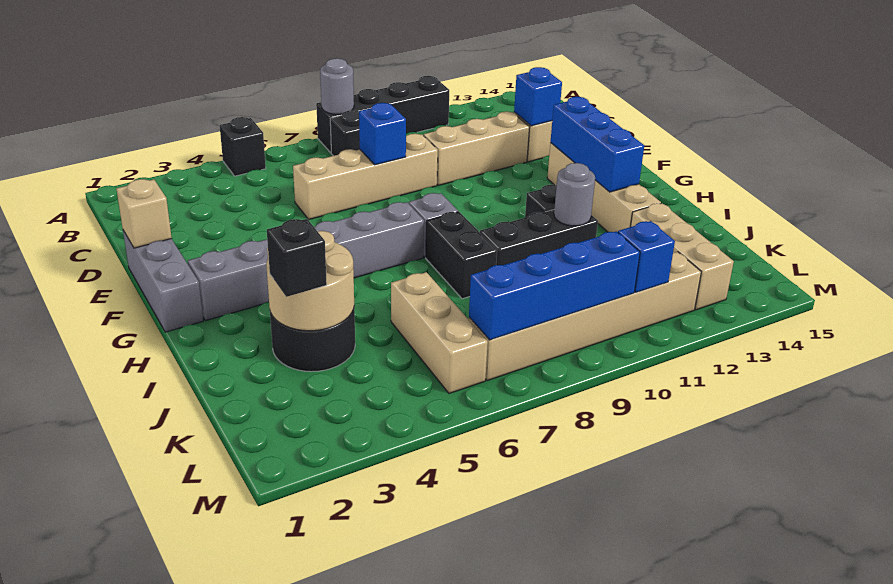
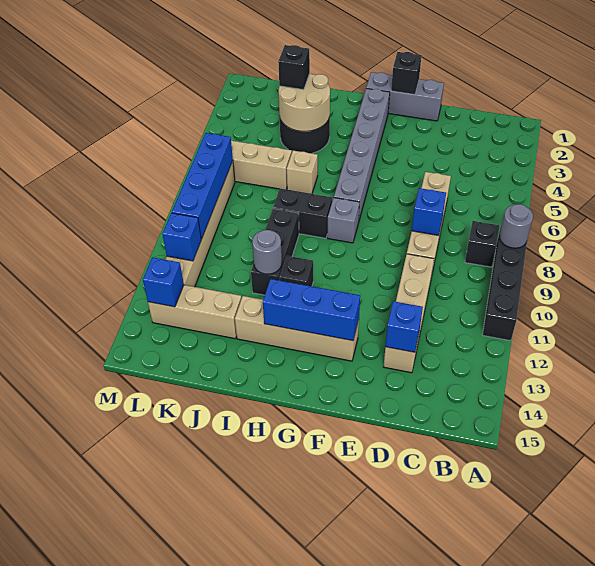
black brick A5 level 1 -> black brick F1 level 2
tan brick E1 level 2 -> tan brick I6 level 1
none -> blue brick L13 level 2

